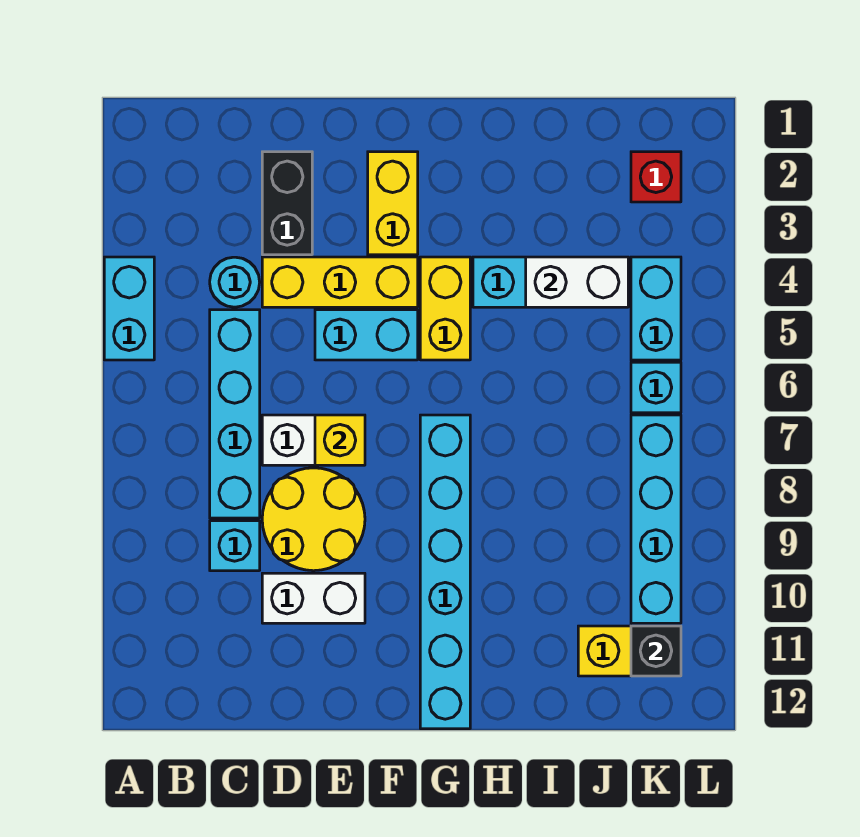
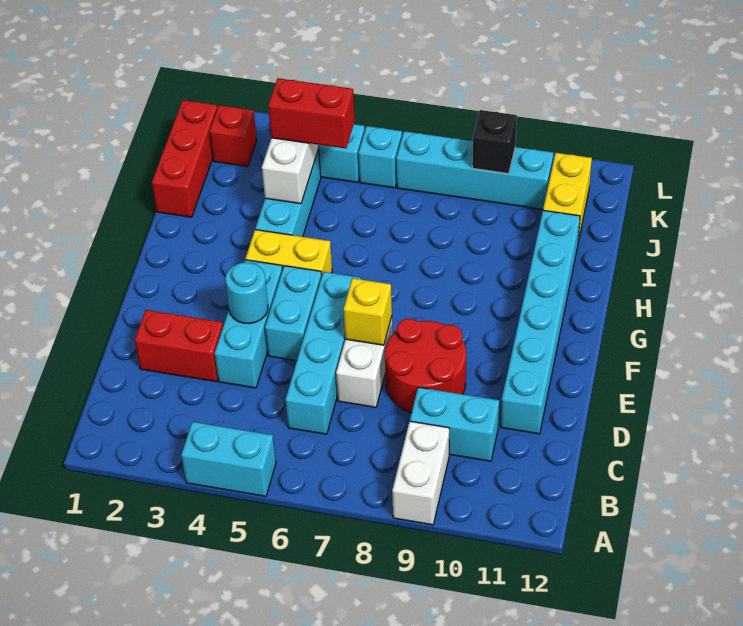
cyan round brick C4 level 1 -> cyan round brick E4 level 2
cyan brick C5:C8 level 1 -> cyan brick C6:F6 level 1
cyan brick C9 level 1 -> cyan brick C9:C10 level 1
black brick D2:D3 level 1 -> red brick D2:D3 level 1
yellow brick D4:F4 level 1 -> cyan brick D4:F4 level 1
yellow round brick D8:E9 level 1 -> red round brick D8:E9 level 1
white brick D10:E10 level 1 -> white brick A9:B9 level 1
yellow brick F2:F3 level 1 -> none
cyan brick G7:G12 level 1 -> cyan brick D11:I11 level 1
none -> red brick I1:K1 level 1
none -> red brick J4:J5 level 3
black brick K11 level 2 -> black brick K9 level 2

